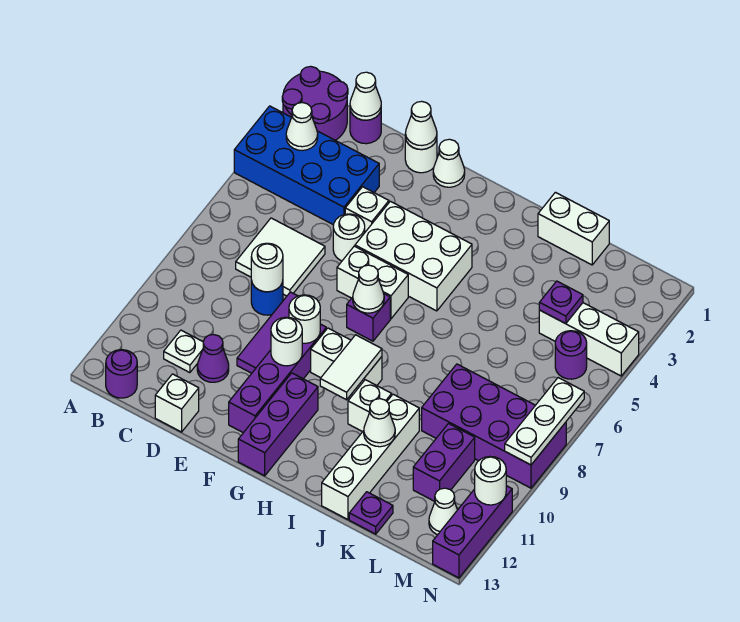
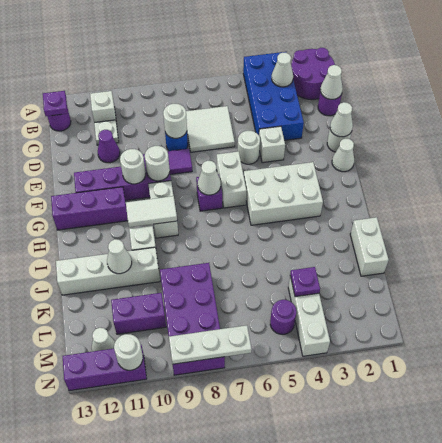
white brick D13 level 1 -> white brick B11 level 1
white brick F4:H5 level 1 -> white brick G3:H5 level 1
purple plate K13 level 1 -> purple plate B13 level 2

